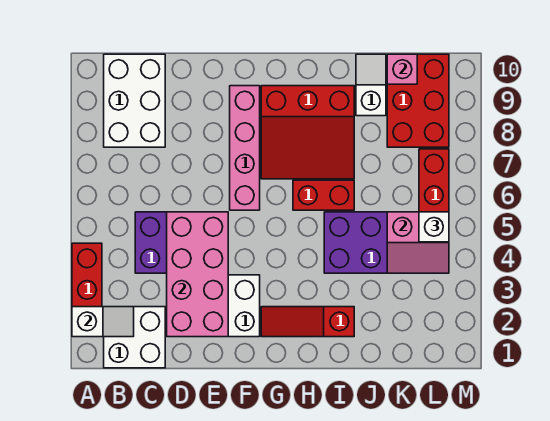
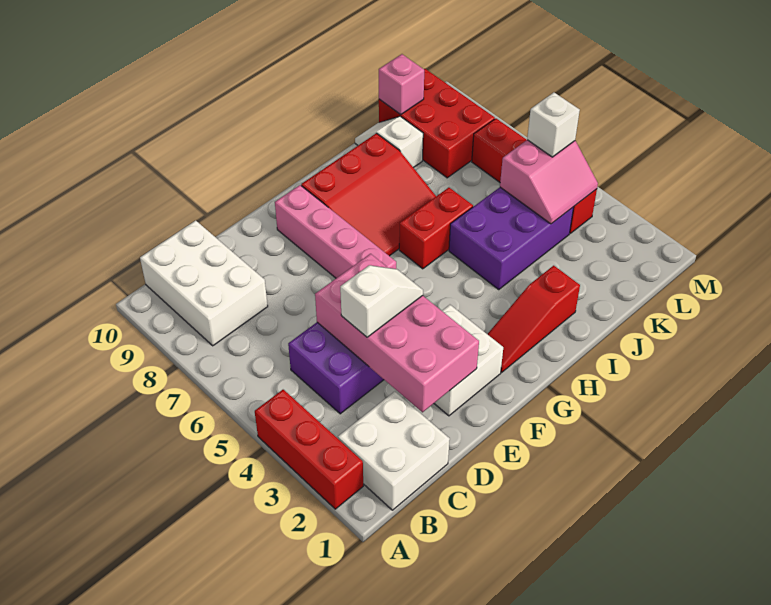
white slope A2:B2 level 2 top A -> white slope D4:E4 level 3 top D

